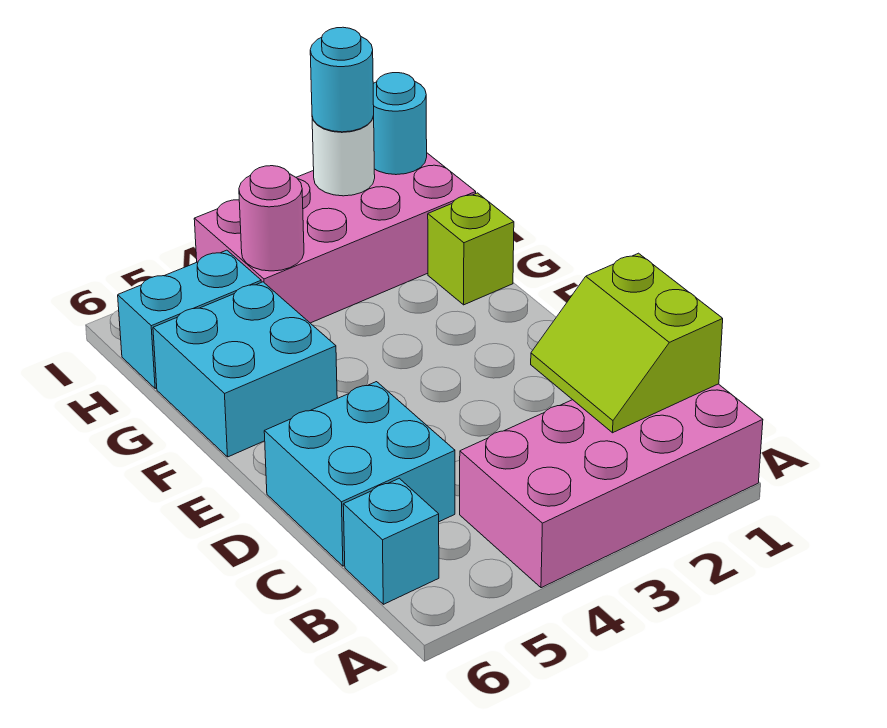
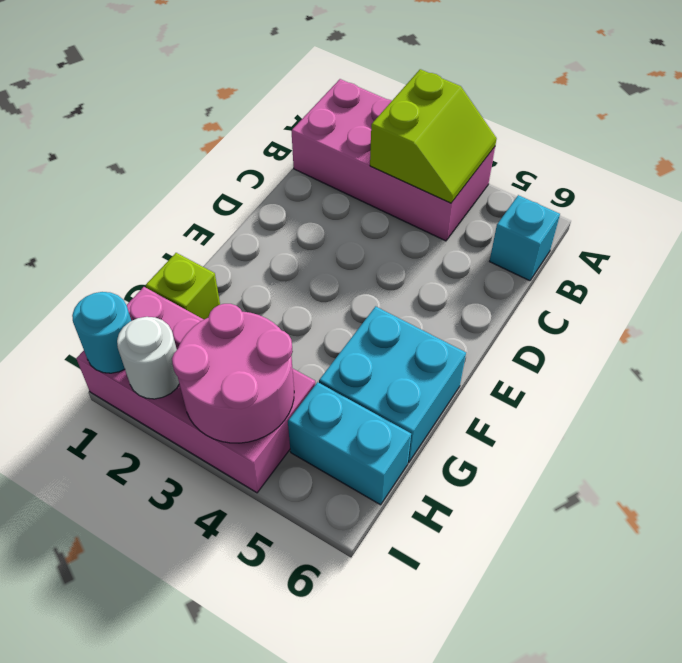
lime slope B1:C2 level 2 top 1 -> lime slope A3:B4 level 2 top 3
cyan brick C5:D6 level 1 -> none
pink round brick H4 level 2 -> pink round brick H3:I4 level 2
cyan round brick I2 level 3 -> none

